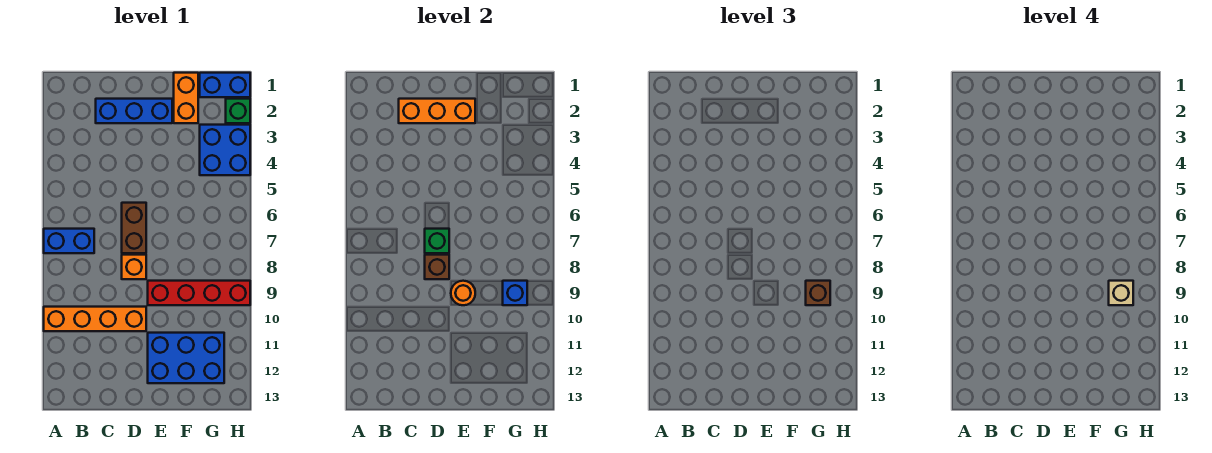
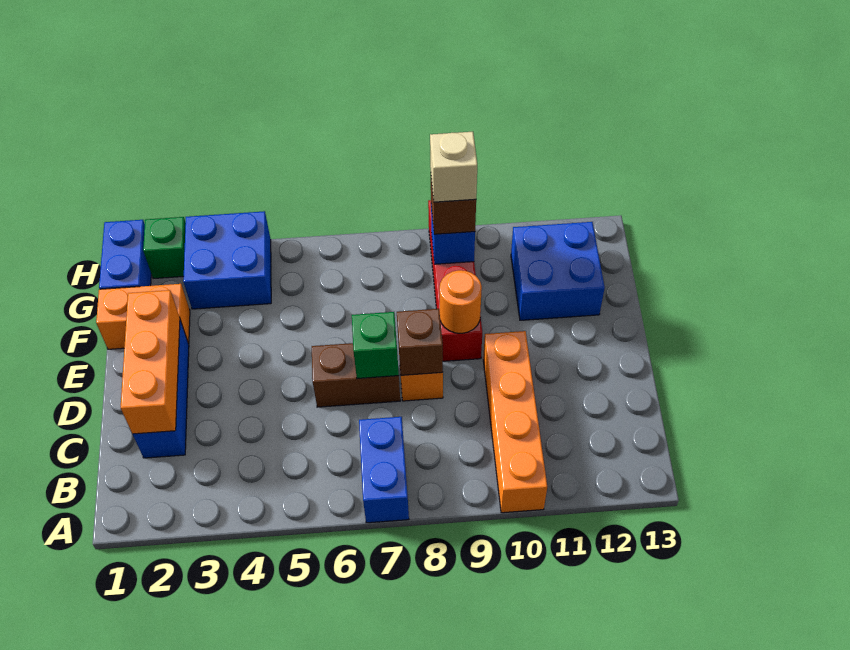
blue brick E11:G12 level 1 -> blue brick F11:G12 level 1

